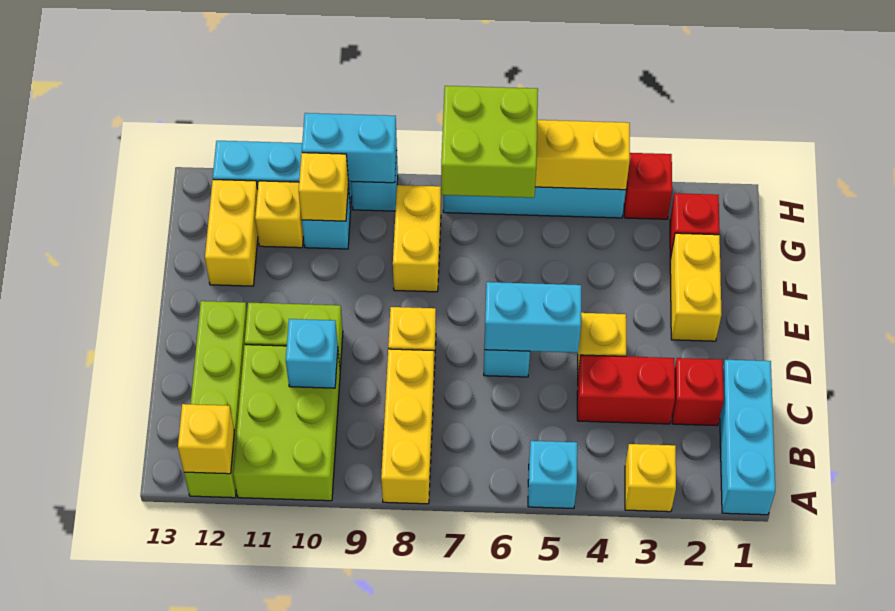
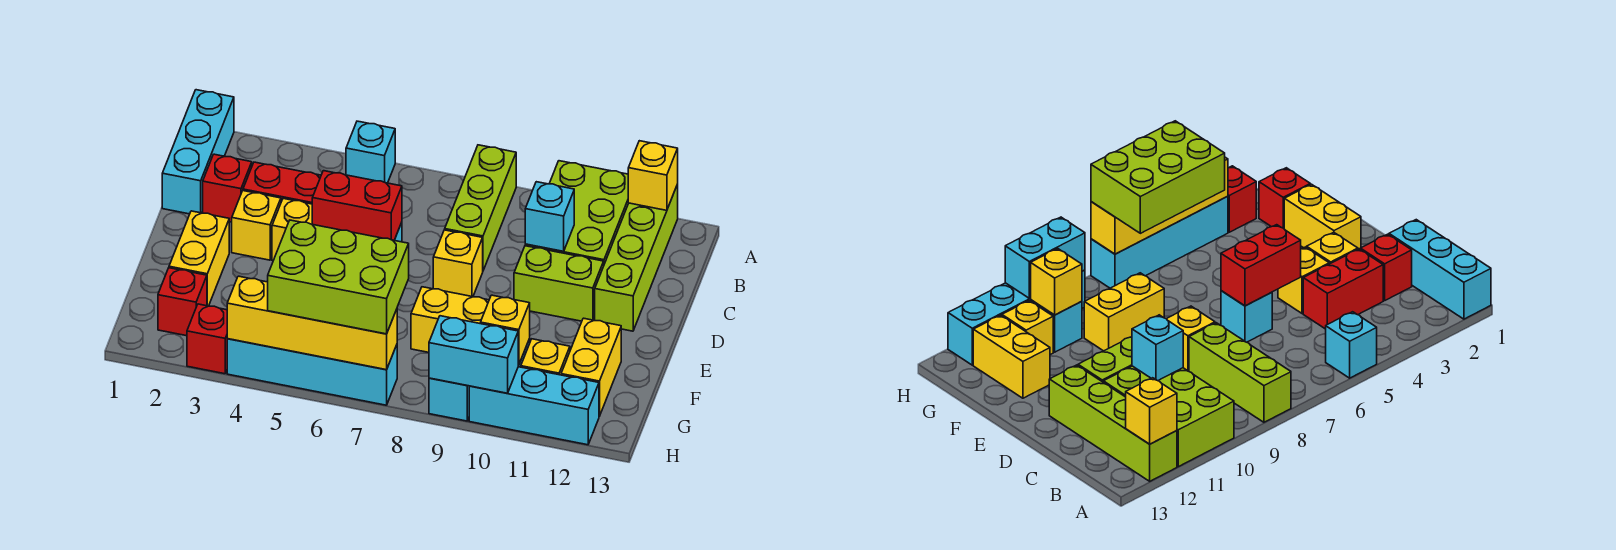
yellow brick A3 level 1 -> yellow brick D3 level 1
yellow brick A8:C8 level 1 -> lime brick A8:C8 level 1
cyan brick D5:D6 level 2 -> red brick D5:D6 level 2
yellow brick F8:G8 level 1 -> yellow brick F8:F9 level 1
lime brick G6:H7 level 3 -> lime brick G5:H7 level 3

